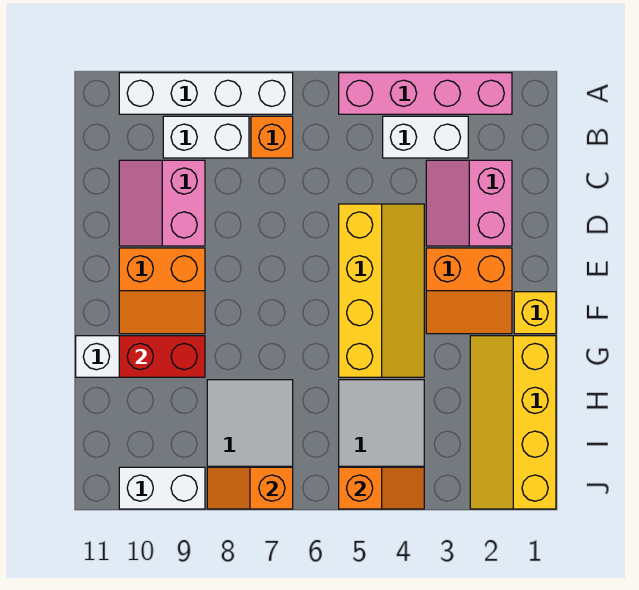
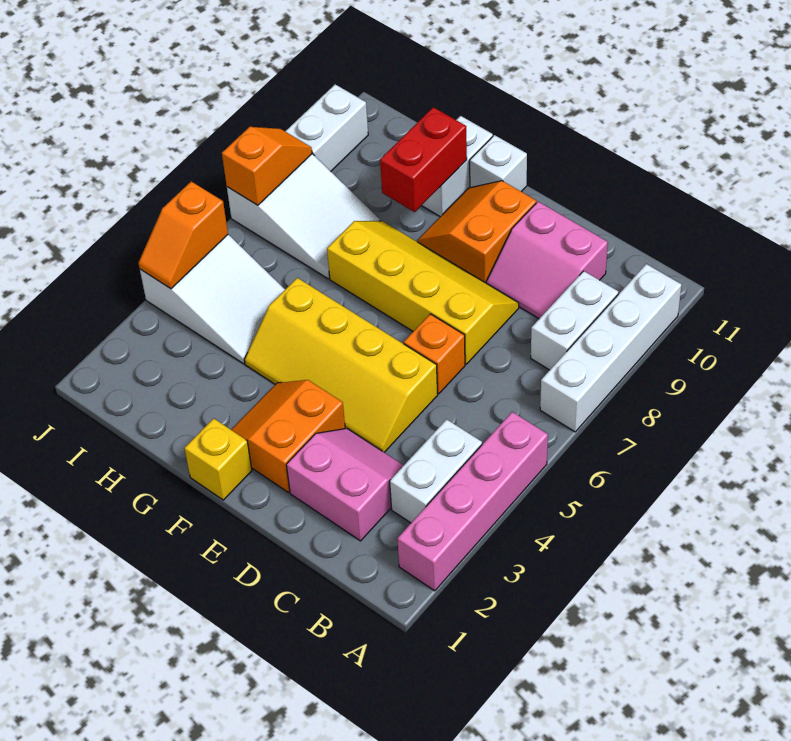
orange brick B7 level 1 -> orange brick D6 level 1
pink slope C9:D10 level 1 top 9 -> pink slope C9:D10 level 1 top 10
none -> white brick F11 level 1
yellow slope G1:J2 level 1 top 1 -> yellow slope D7:G8 level 1 top 7

